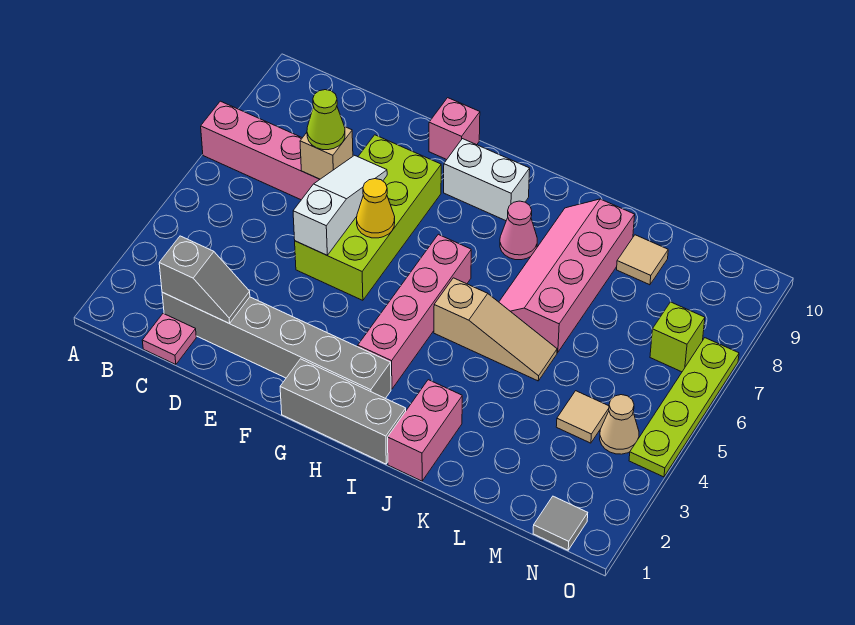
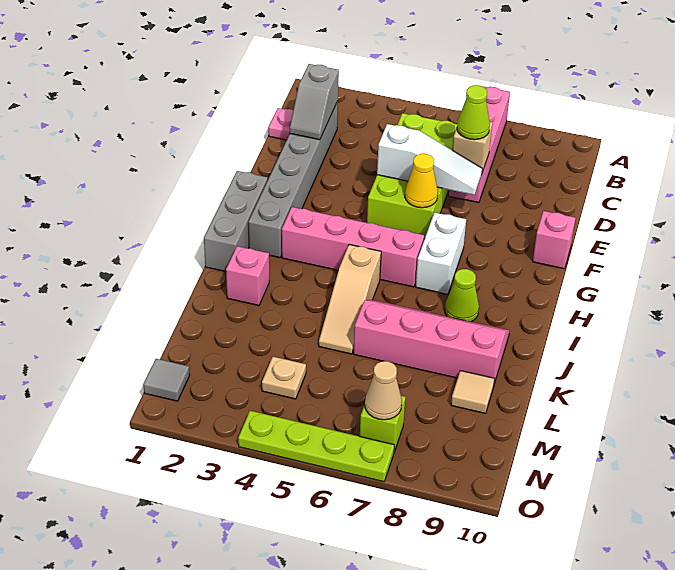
lime brick E5:F8 level 1 -> lime brick C5:F6 level 1
white brick G9:H9 level 1 -> white brick G7:H7 level 1
pink cone I8 level 1 -> lime cone I8 level 1
pink brick J1:J2 level 1 -> pink brick J2 level 1
tan tile M4 level 1 -> tan plate M4 level 1
tan cone N4 level 1 -> tan cone N7 level 2

